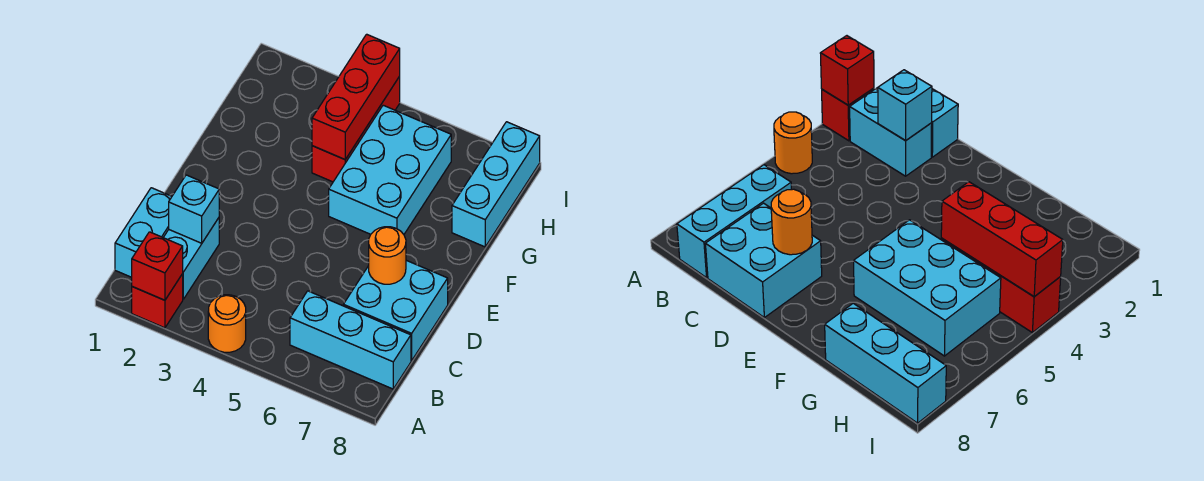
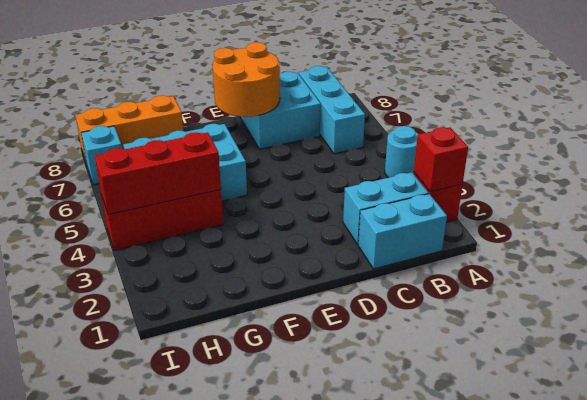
orange round brick A4 level 1 -> cyan round brick A4 level 1
cyan brick C2 level 2 -> cyan brick I7 level 1
orange round brick D7 level 2 -> orange round brick D7:E8 level 2
cyan brick G8:I8 level 1 -> orange brick G8:I8 level 1

